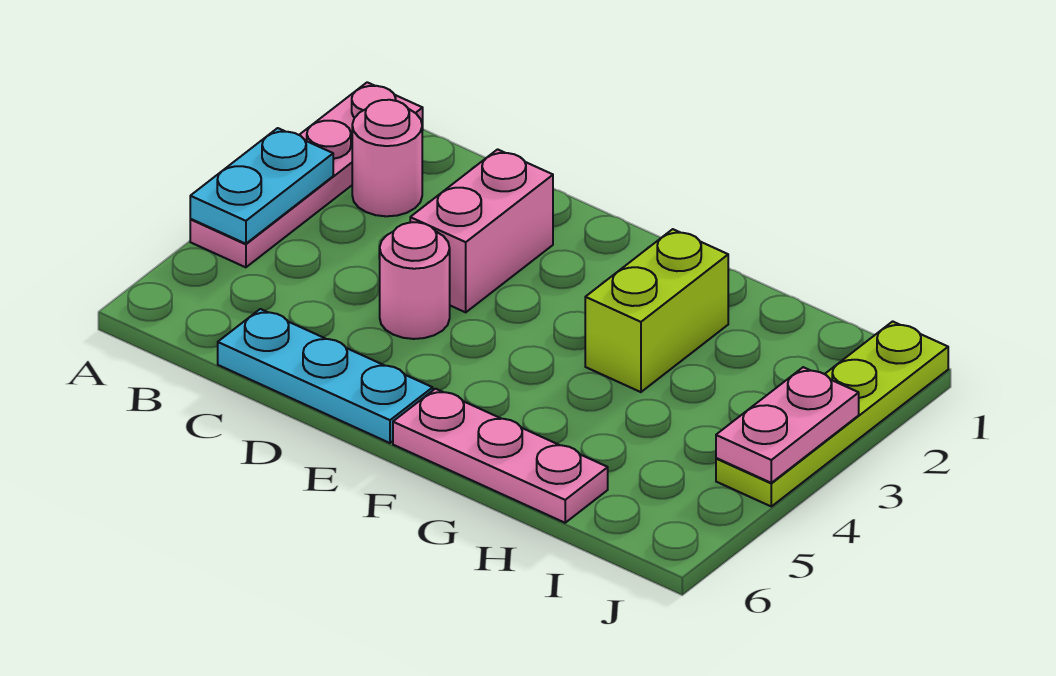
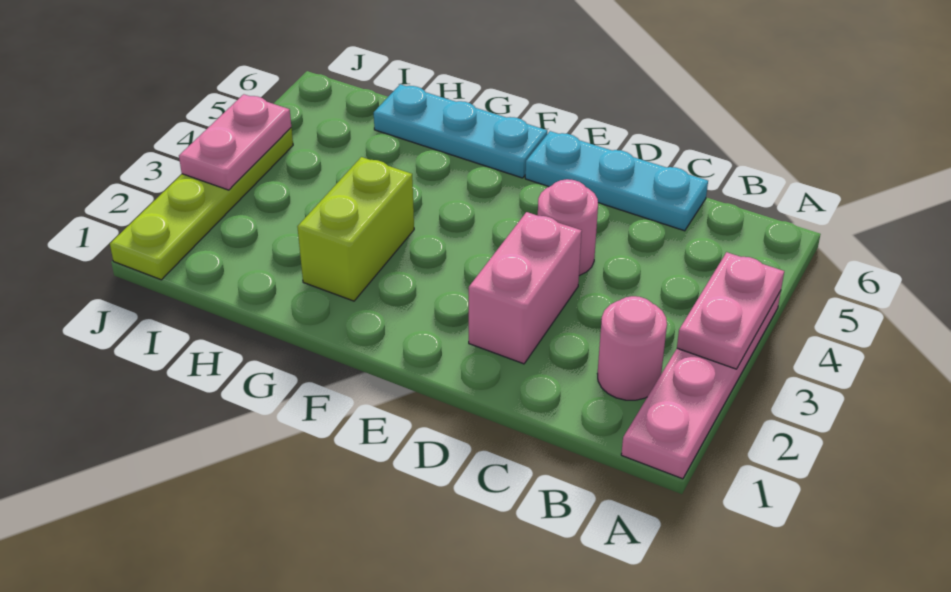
cyan plate A3:A4 level 2 -> pink plate A3:A4 level 2
pink plate F6:H6 level 1 -> cyan plate F6:H6 level 1

